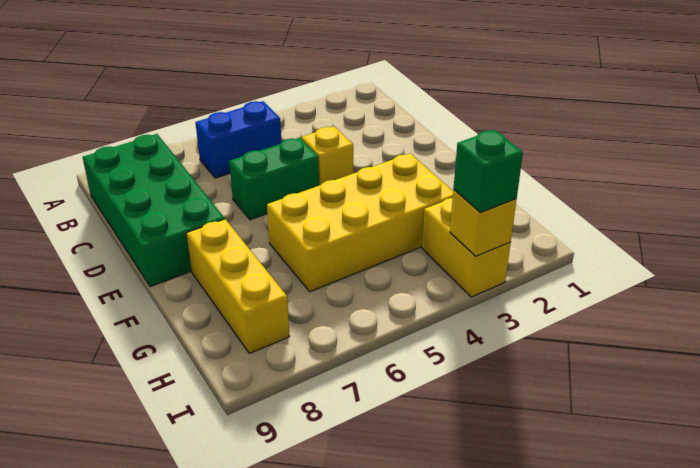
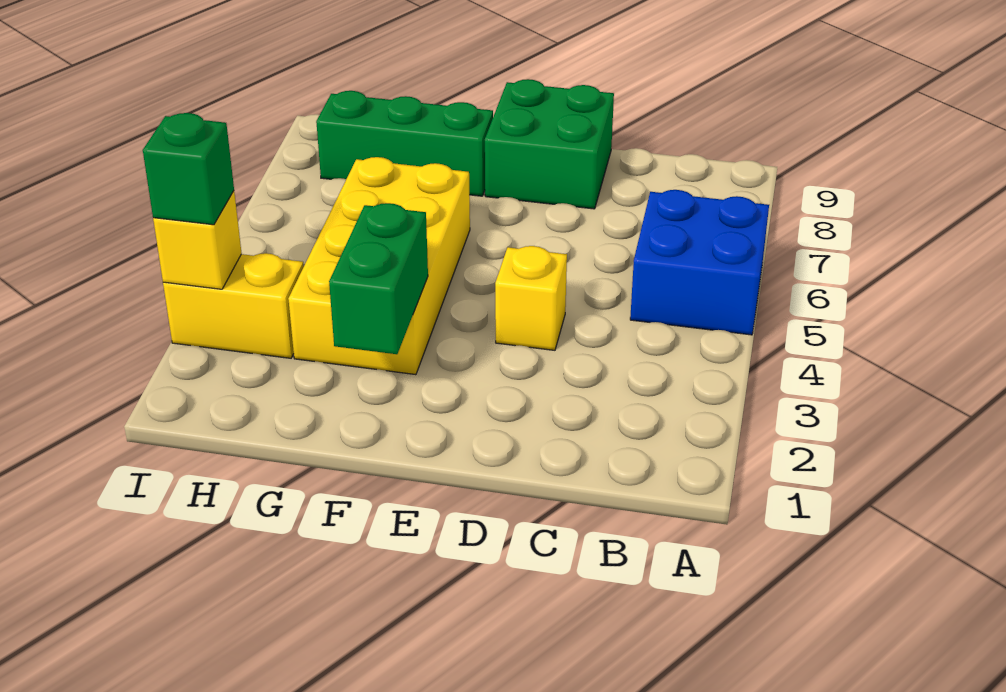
blue brick B5:B6 level 1 -> blue brick A5:B6 level 1
green brick B8:E9 level 1 -> green brick D8:E9 level 1
green brick D5:D6 level 1 -> green brick F2:F3 level 2
yellow brick F8:H8 level 1 -> green brick F8:H8 level 1

